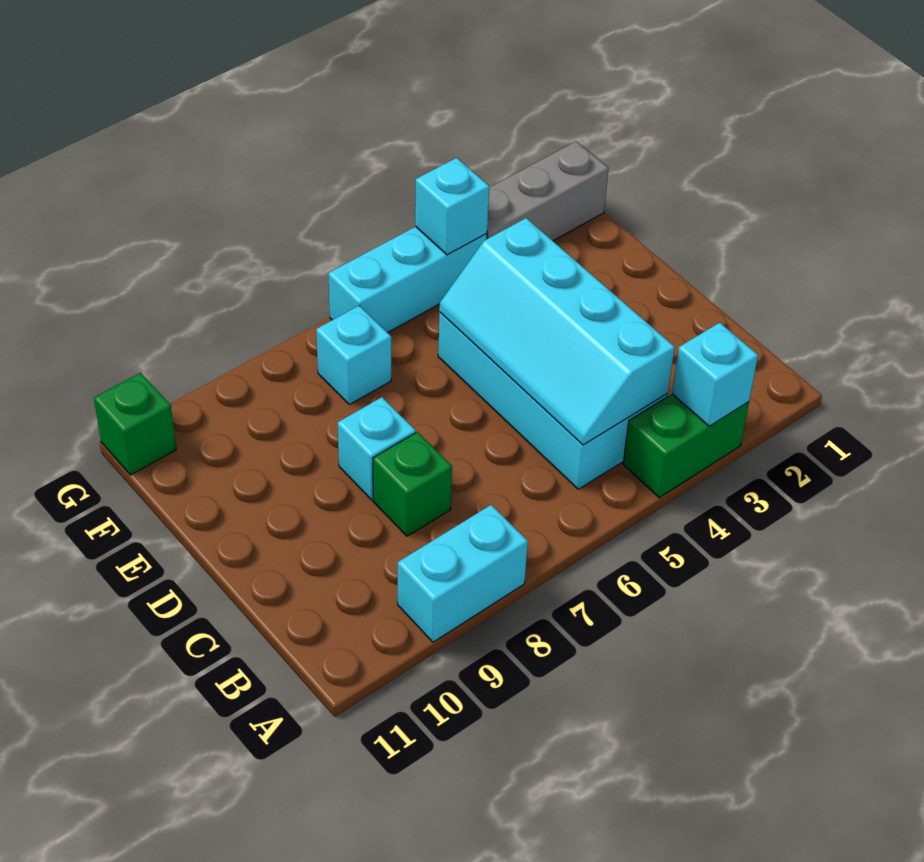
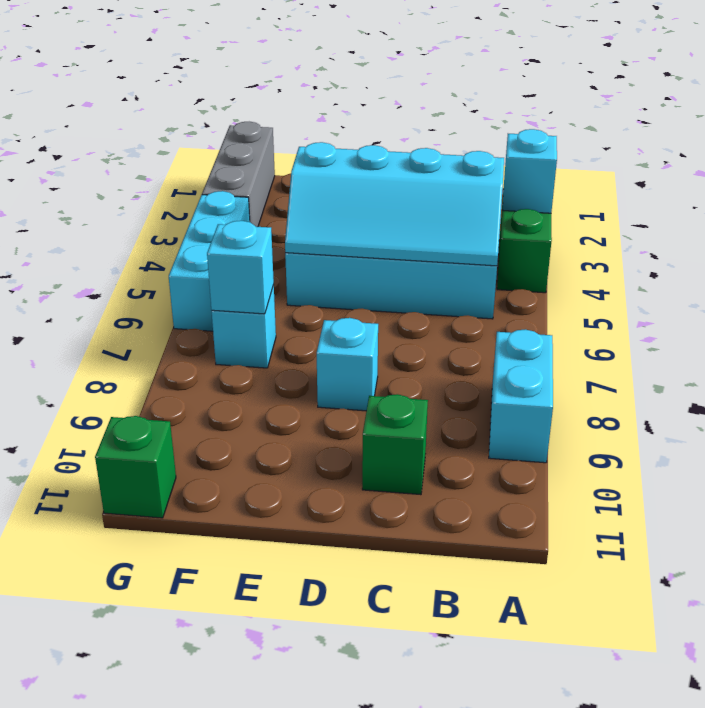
green brick C8 level 1 -> green brick C10 level 1
cyan brick G4 level 2 -> cyan brick F7 level 2

